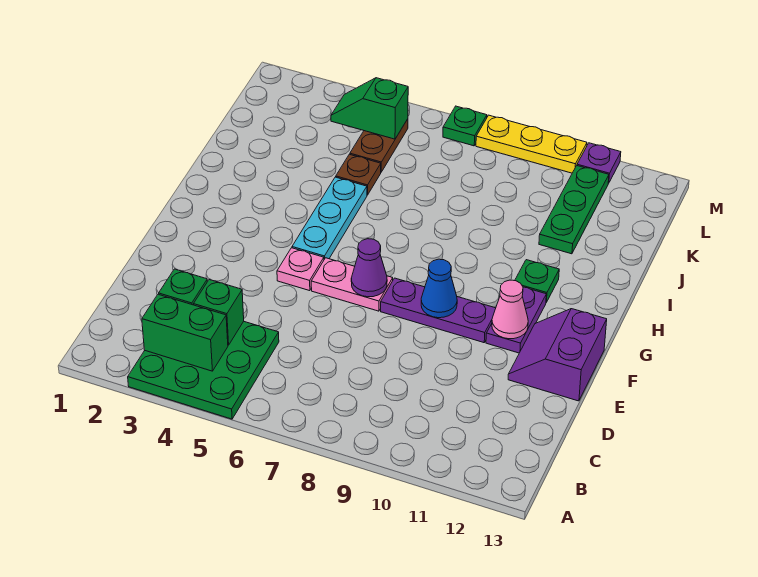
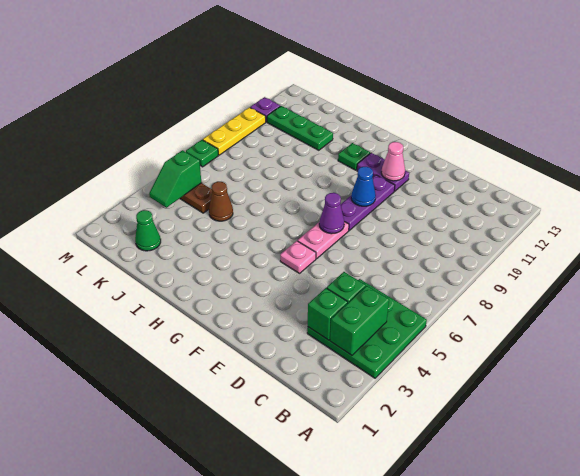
purple slope E12:F13 level 1 top 13 -> none
cyan plate G5:I5 level 1 -> none
brown plate J5 level 1 -> brown cone J5 level 1
none -> green cone K2 level 1

